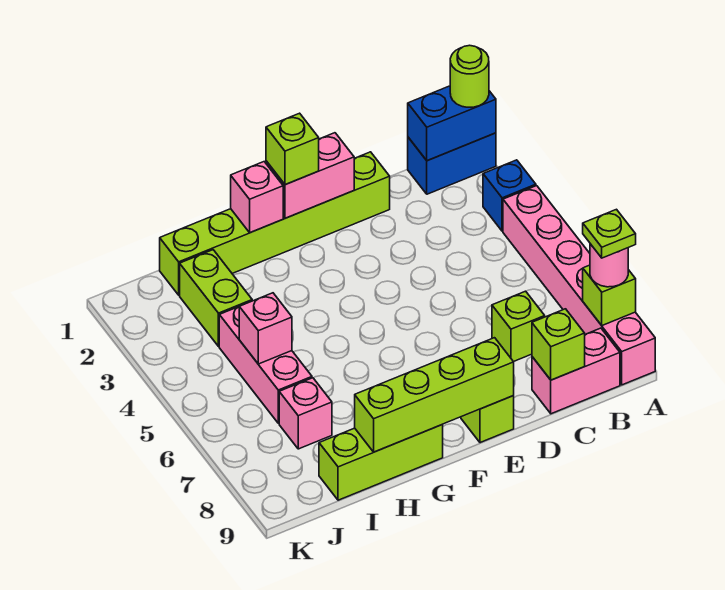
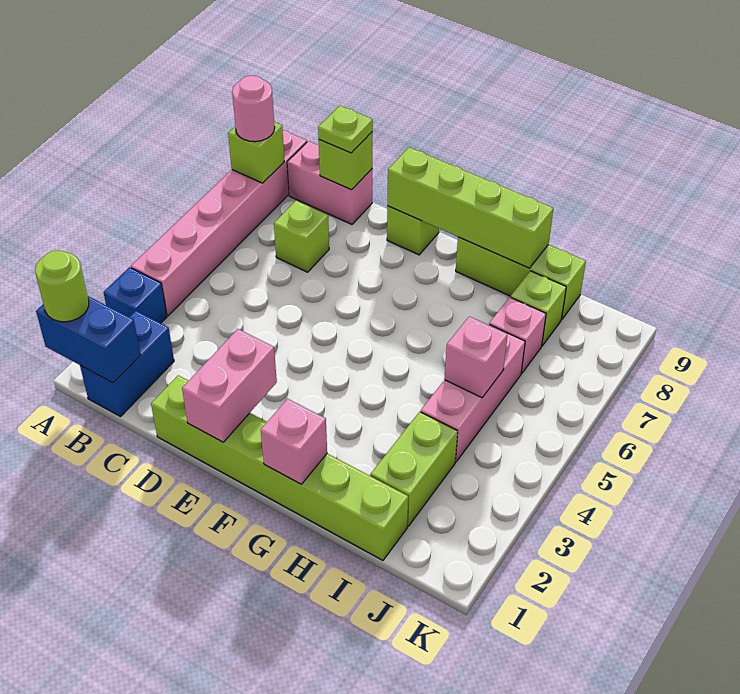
blue brick A1:B1 level 1 -> blue brick B1:B2 level 1
lime plate A8 level 4 -> lime plate C9 level 3
pink brick E1:F1 level 2 -> pink brick E1:E2 level 2
lime brick F1 level 3 -> lime brick I8 level 1

